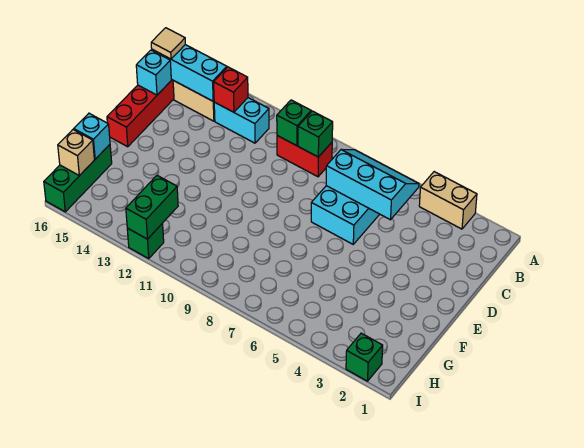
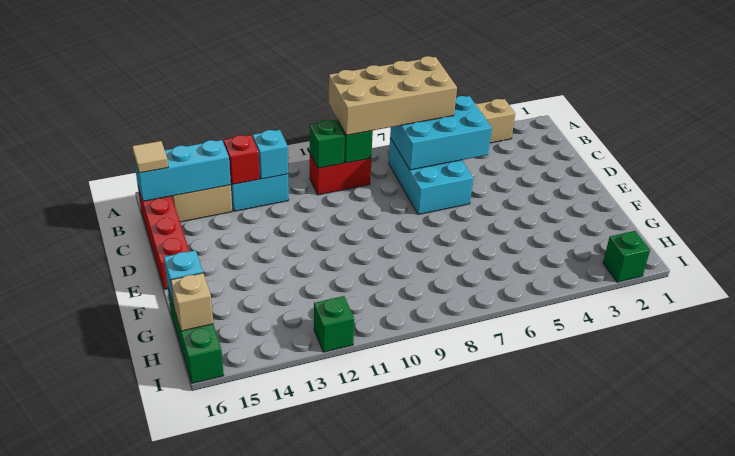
none -> tan brick A6:B9 level 3
cyan slope B5:C7 level 2 top C -> cyan brick B5:C7 level 2
cyan brick C16 level 2 -> cyan brick B12 level 2
green brick H12:I12 level 2 -> none

